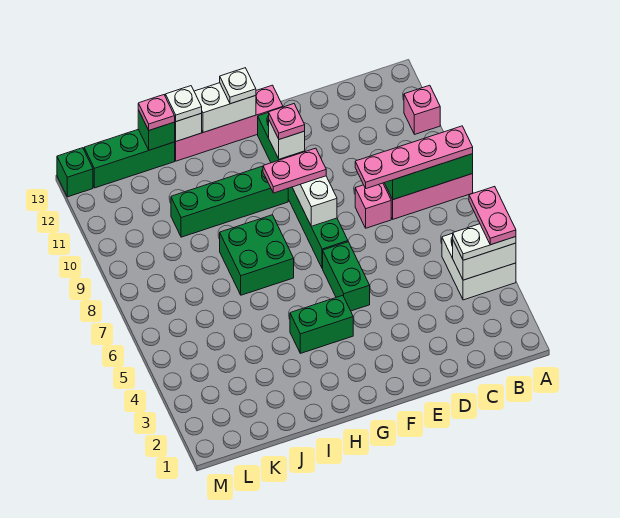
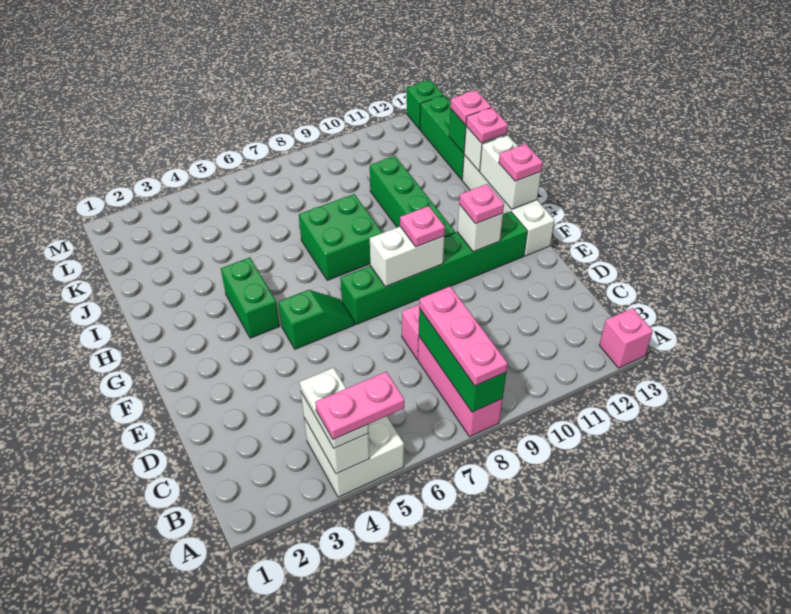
pink plate A8:D8 level 3 -> pink plate A8:C8 level 3
pink brick A11 level 1 -> pink brick A13 level 1
green brick F5:F6 level 1 -> green slope F5:F6 level 1 top 5
pink plate F9:G9 level 3 -> pink plate F9 level 3
pink brick F13:I13 level 1 -> white brick F13:I13 level 1
white plate G13 level 3 -> pink plate G13 level 3
white plate I13 level 3 -> pink plate I13 level 3

